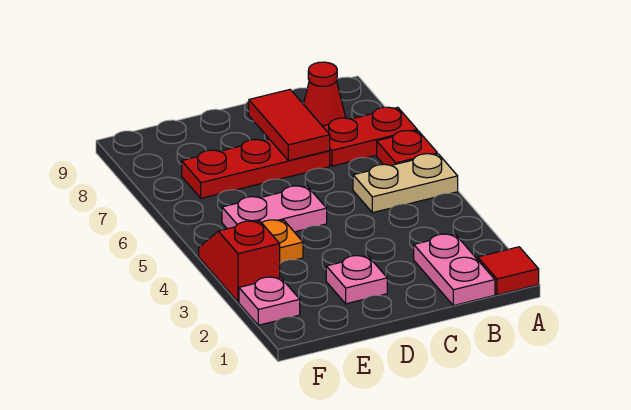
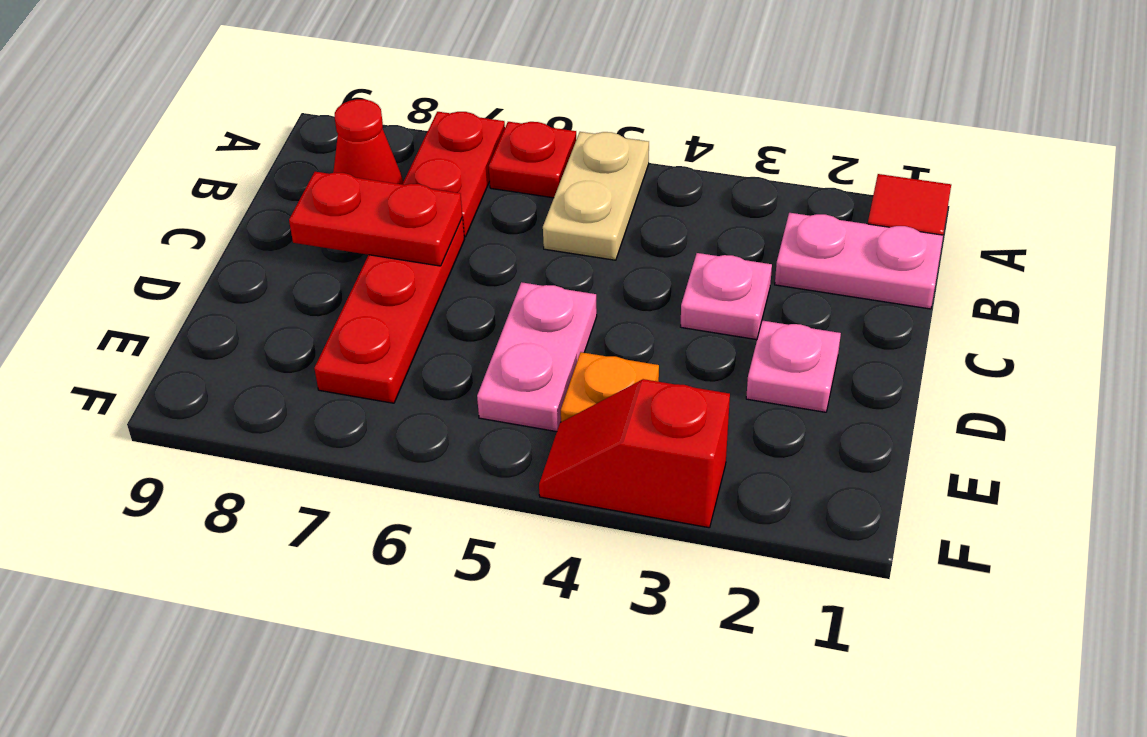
red tile C7:C8 level 2 -> red plate C7:C8 level 2
pink plate F2 level 1 -> pink plate C3 level 1

